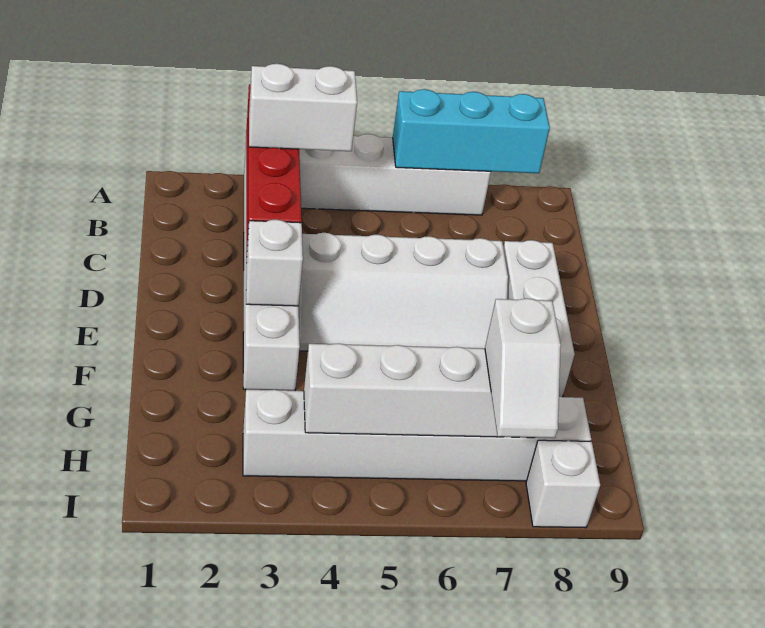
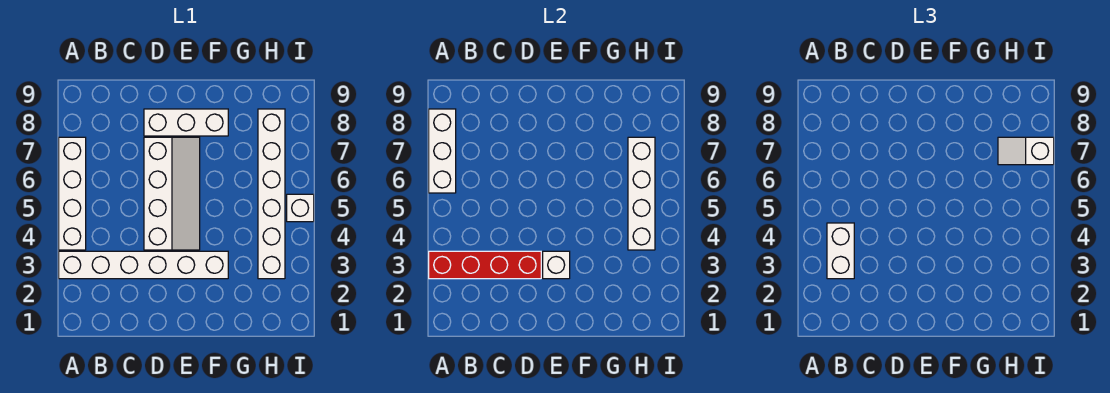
cyan brick A6:A8 level 2 -> white brick A6:A8 level 2
white slope H7:I7 level 3 top H -> white slope H7:I7 level 3 top I
white brick I8 level 1 -> white brick I5 level 1

